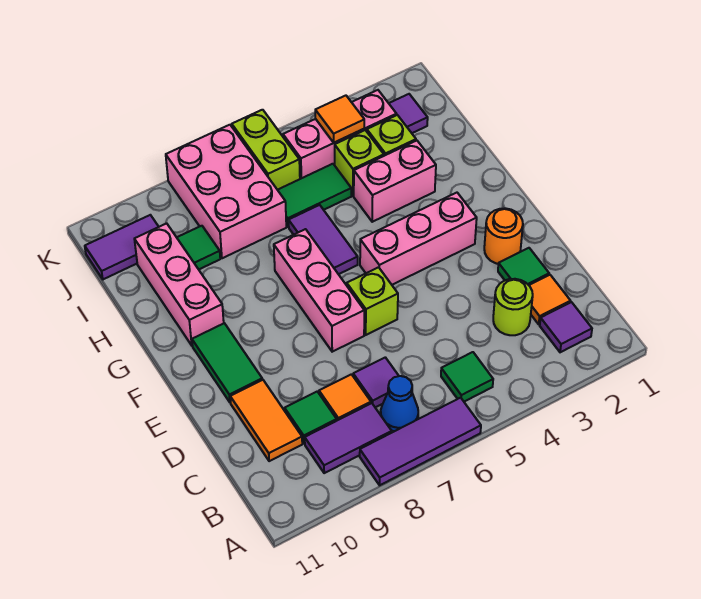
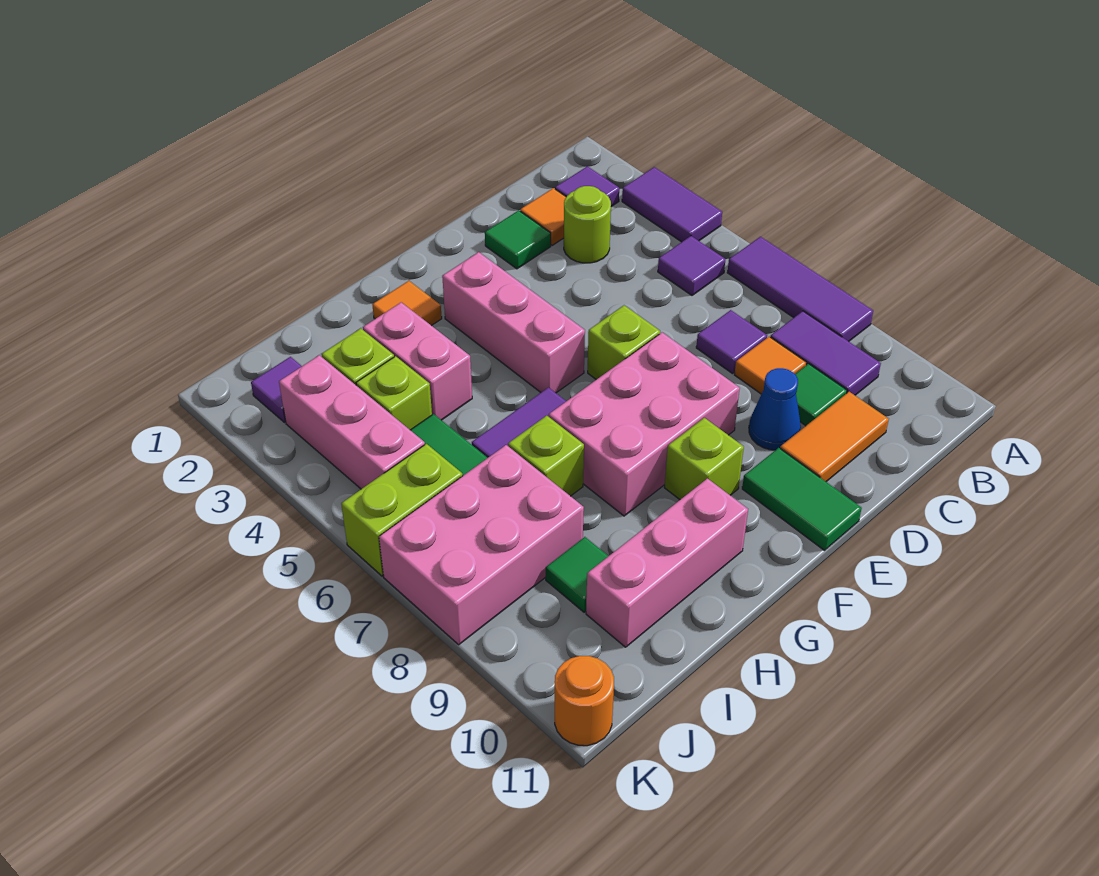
green tile B5 level 1 -> purple tile B5 level 1
blue cone B7 level 1 -> blue cone D9 level 1
orange round brick E2 level 1 -> orange round brick K11 level 1
pink brick E7:G7 level 1 -> pink brick E7:G8 level 1
green tile E10:F10 level 1 -> green tile E10:E11 level 1
none -> lime brick F9 level 1
none -> lime brick H7 level 1
orange tile J4 level 2 -> orange tile G2 level 1
purple tile J10:J11 level 1 -> purple tile A3:A4 level 1

